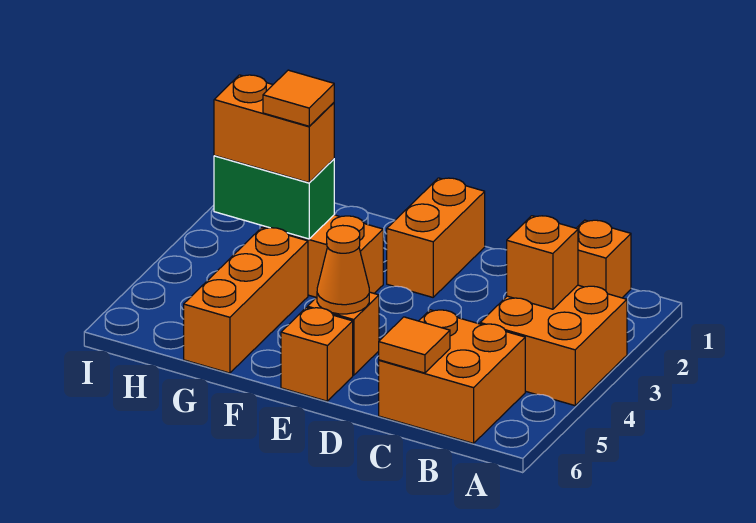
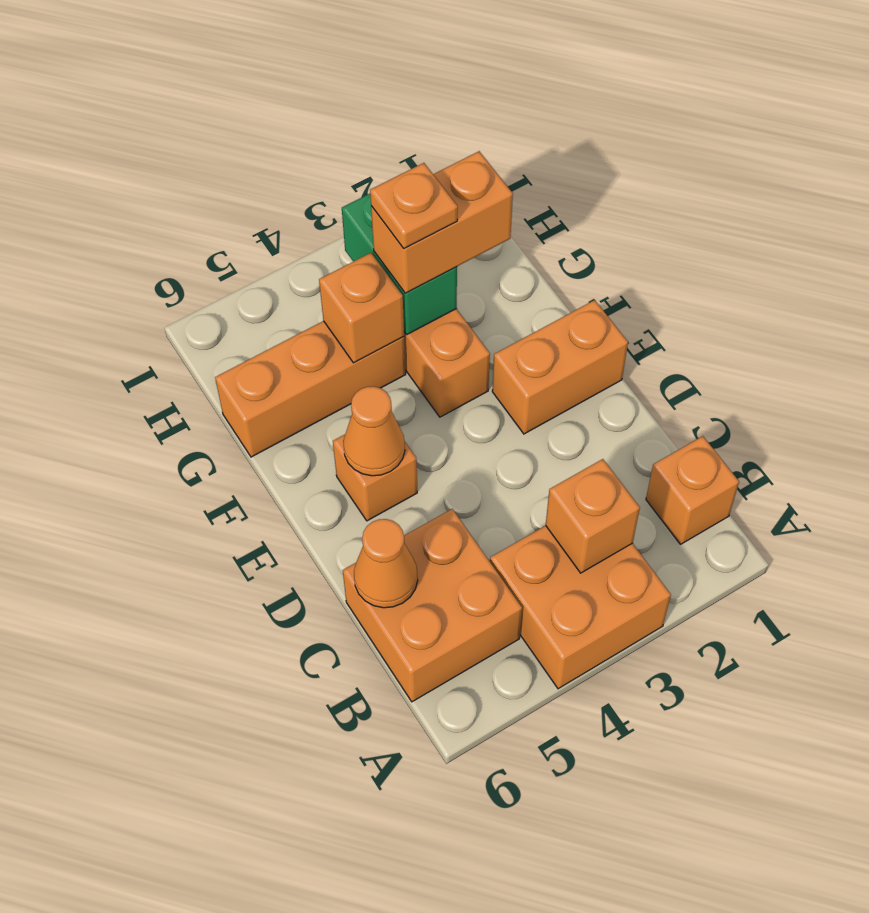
orange tile C6 level 2 -> orange cone C6 level 2
orange brick E6 level 1 -> orange brick G4 level 2
orange brick G3:H3 level 3 -> orange brick G2:G3 level 3
orange tile G3 level 4 -> orange plate G3 level 4

